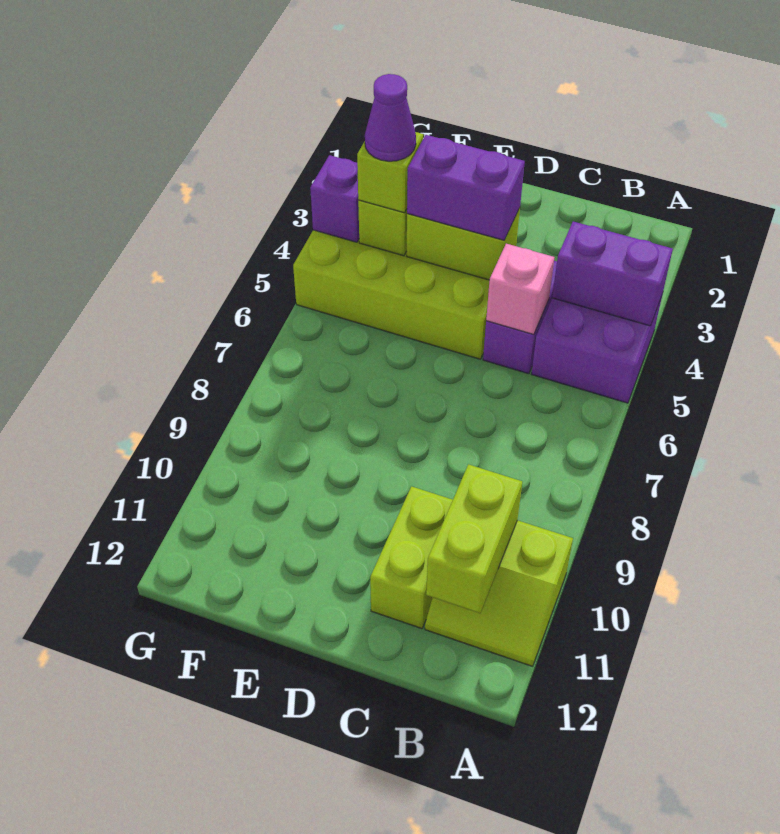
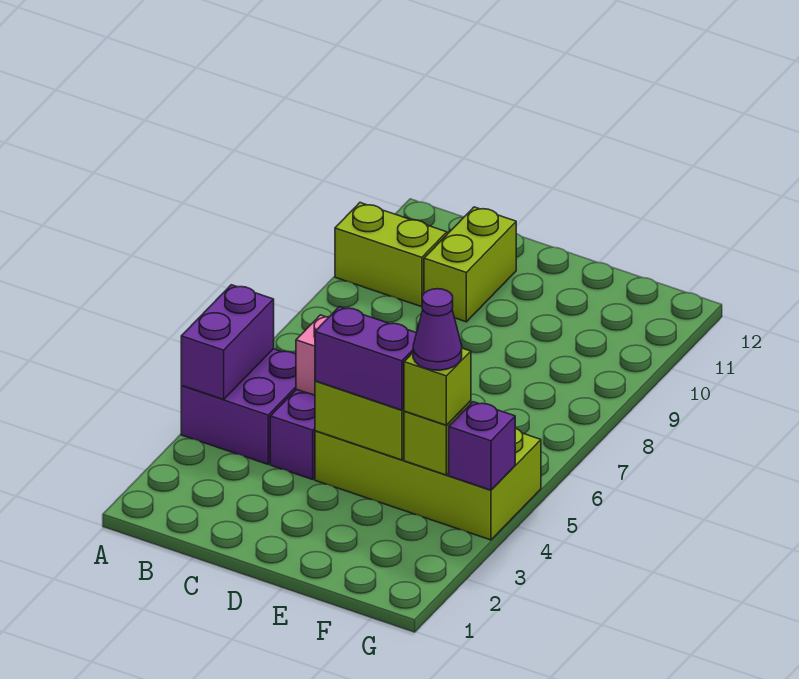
purple brick A4:B4 level 2 -> purple brick A4:A5 level 2
lime brick B10:B11 level 2 -> none

